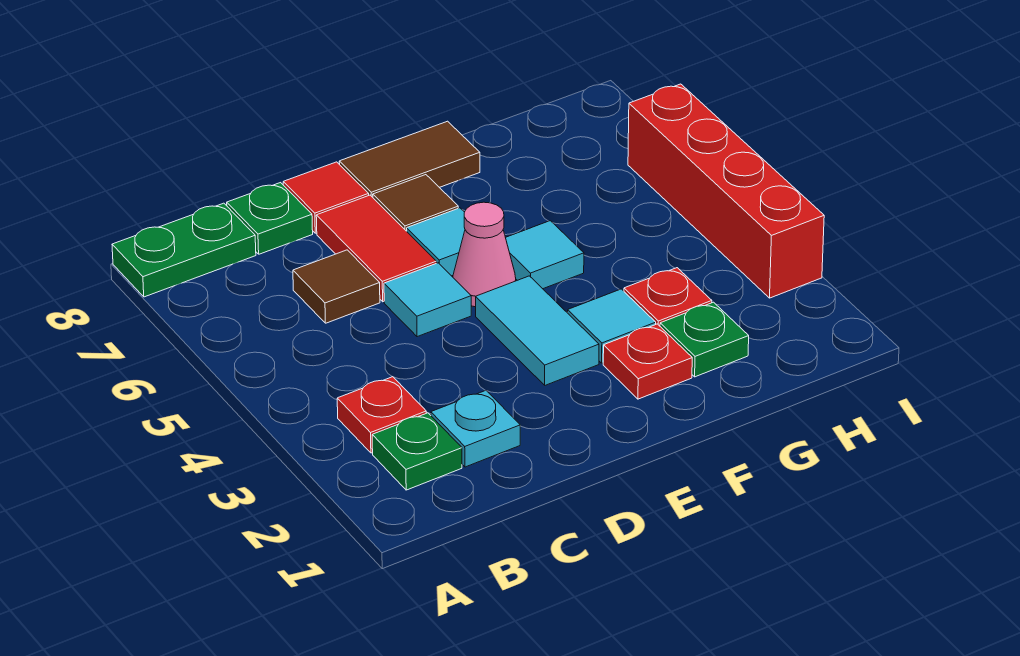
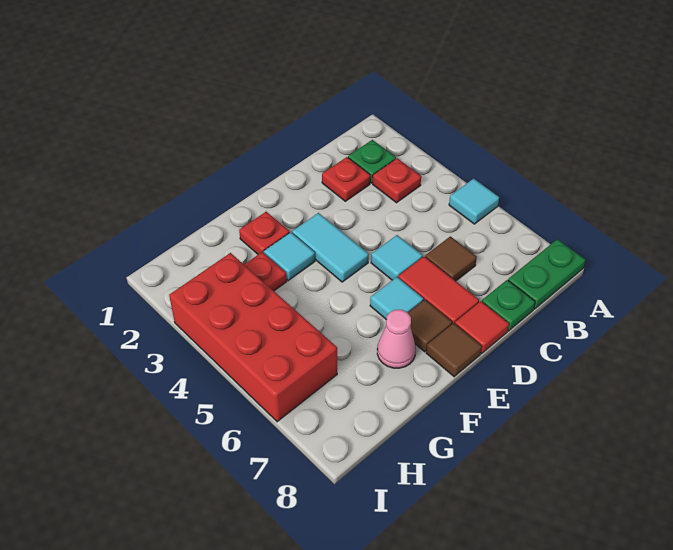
cyan plate C2 level 1 -> red plate C2 level 1
pink cone E5 level 1 -> pink cone F7 level 1
brown tile E8:F8 level 1 -> brown tile E8 level 1
cyan tile F5 level 1 -> cyan tile A5 level 1
green plate G2 level 1 -> none
red brick I3:I6 level 1 -> red brick H3:I6 level 1

